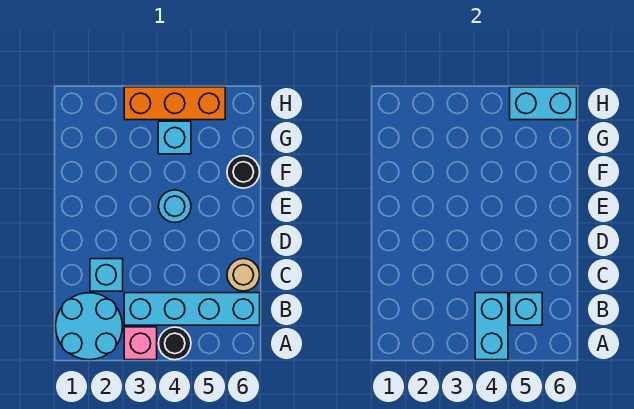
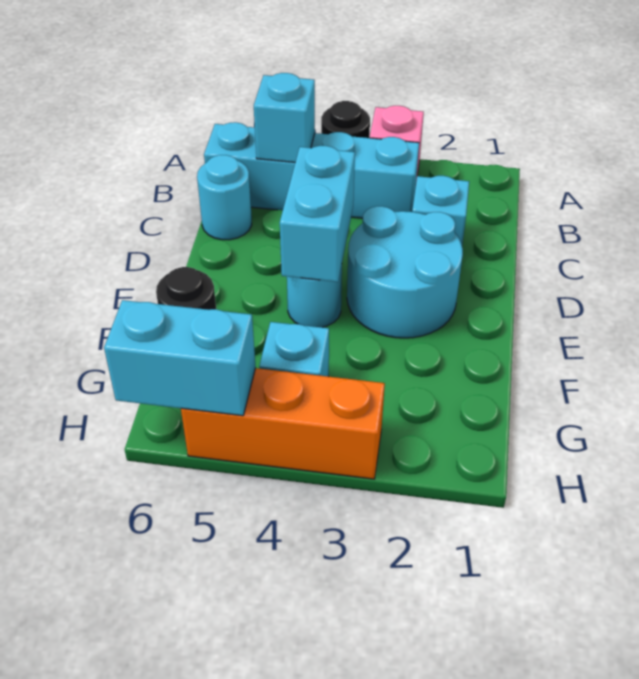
cyan round brick A1:B2 level 1 -> cyan round brick D2:E3 level 1
cyan brick A4:B4 level 2 -> cyan brick D4:E4 level 2
tan round brick C6 level 1 -> cyan round brick C6 level 1

